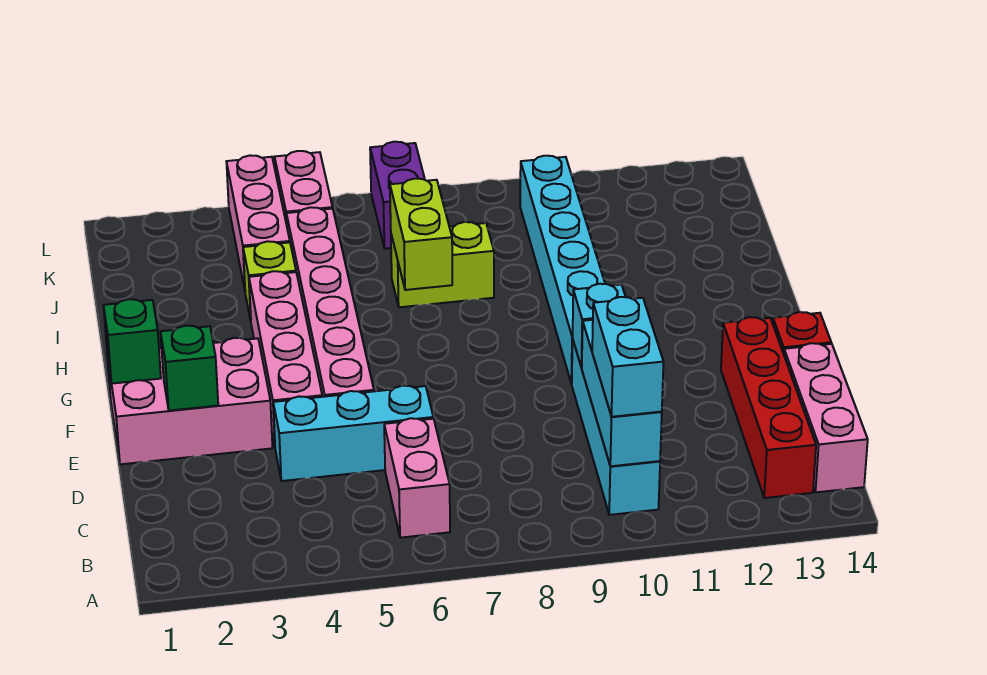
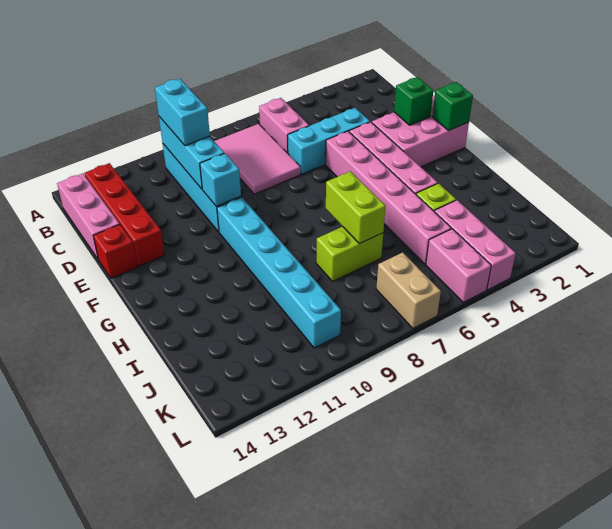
none -> pink tile B7:D8 level 1
purple brick K7:L7 level 1 -> tan brick K7:L7 level 1

